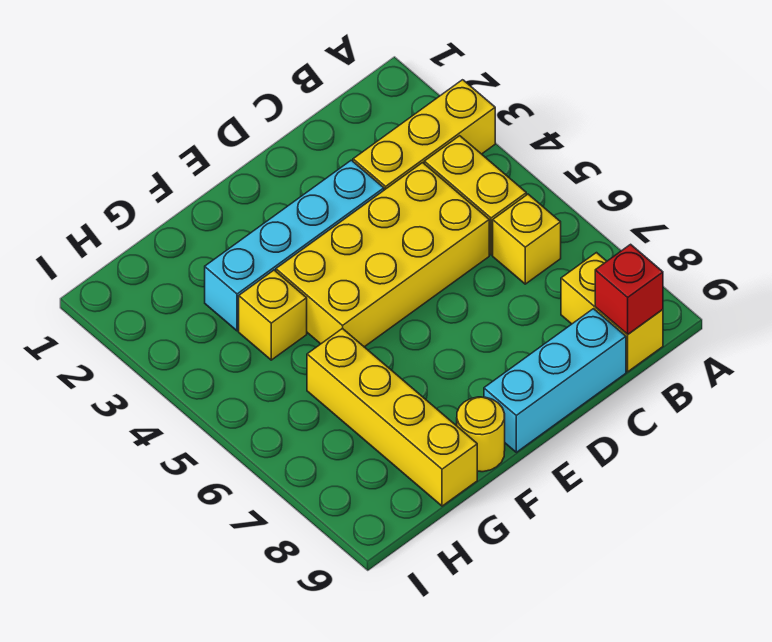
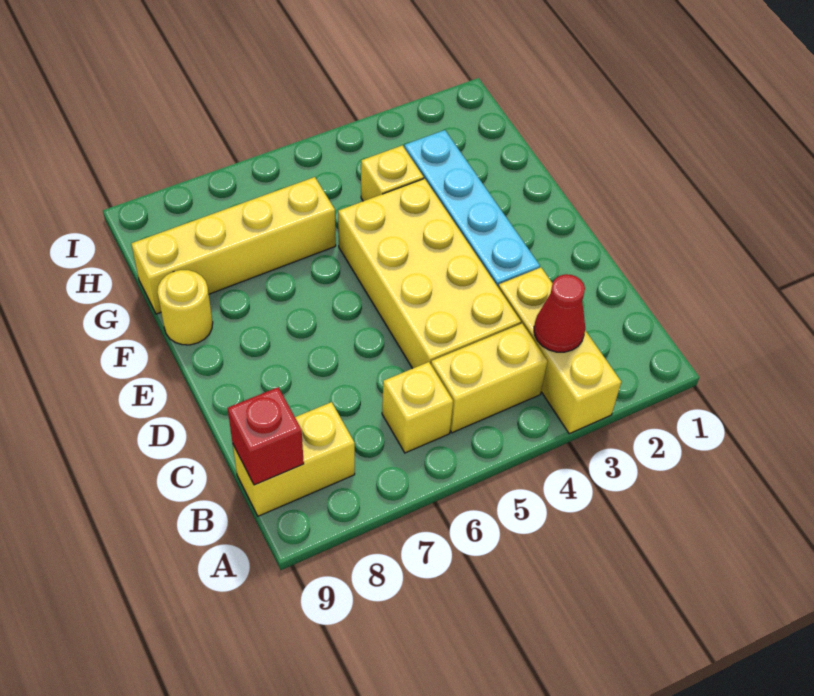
none -> red cone B3 level 2
cyan brick C9:E9 level 1 -> none

